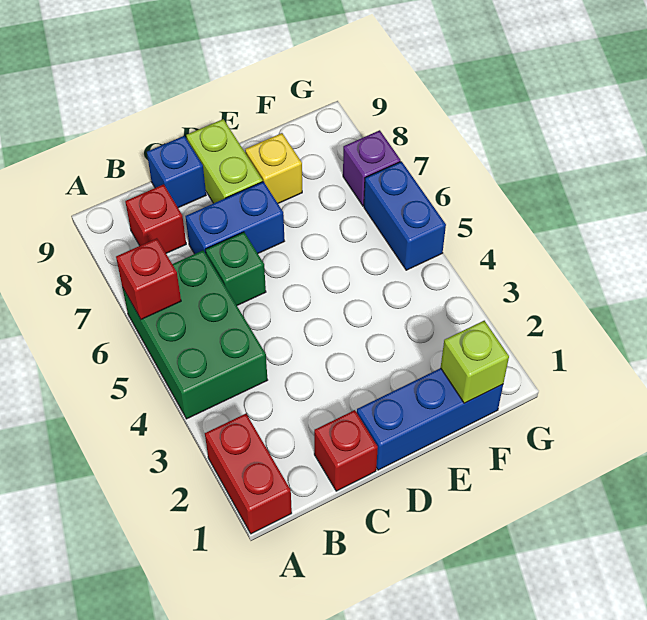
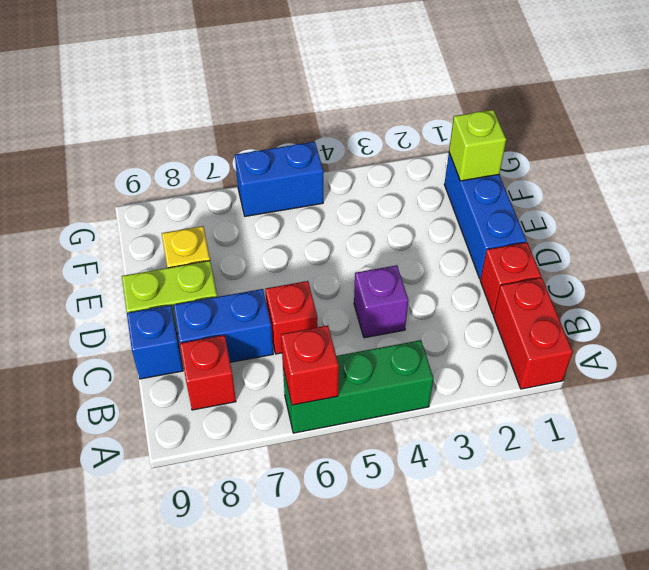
red brick A1:A2 level 1 -> red brick A1:B1 level 1
green brick A4:B6 level 1 -> green brick A4:A6 level 1
green brick C6 level 1 -> red brick C6 level 1
blue brick C7:D7 level 1 -> blue brick C7:C8 level 1
purple brick G7 level 1 -> purple brick C4 level 1

